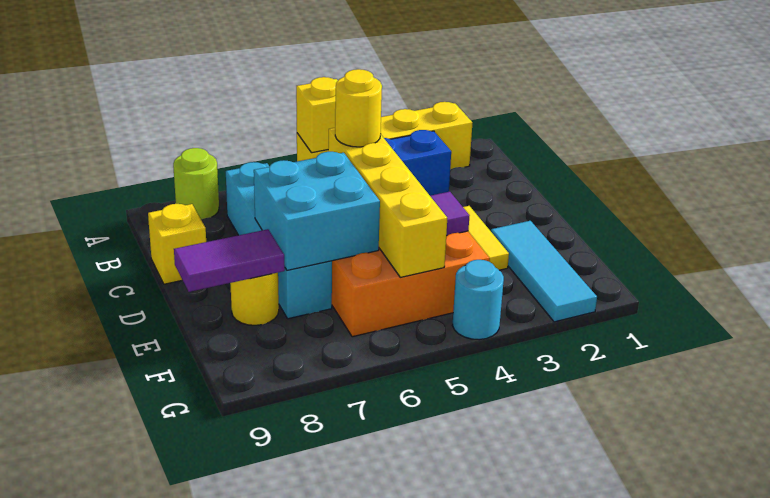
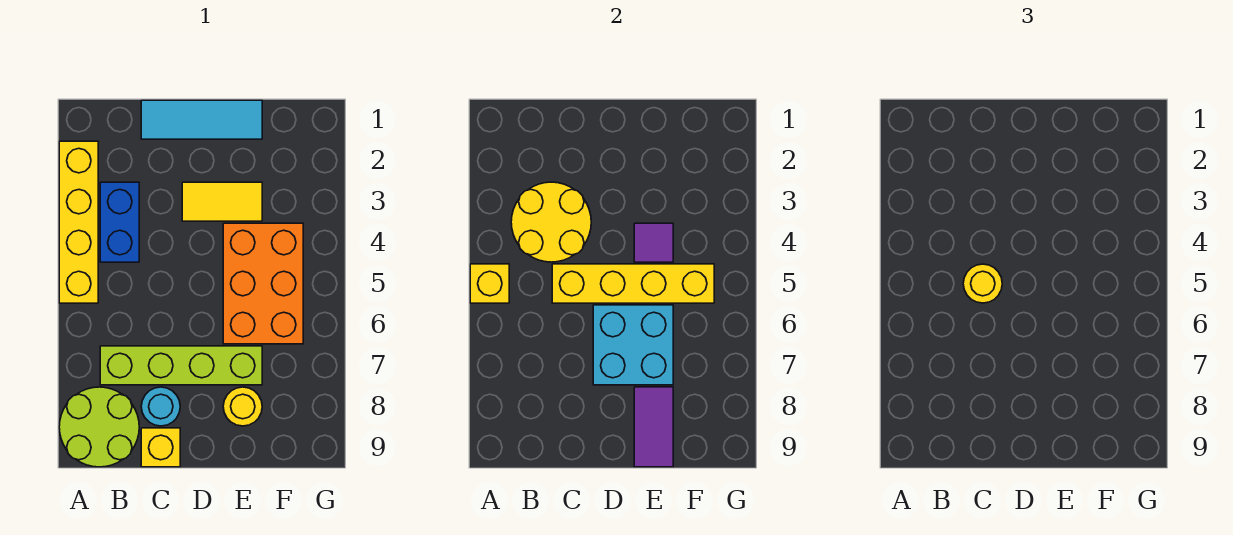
lime round brick A8 level 1 -> lime round brick A8:B9 level 1
none -> yellow round brick B3:C4 level 2
cyan brick B7:E7 level 1 -> lime brick B7:E7 level 1
cyan tile E2:G2 level 1 -> cyan tile C1:E1 level 1
cyan round brick G4 level 1 -> cyan round brick C8 level 1

